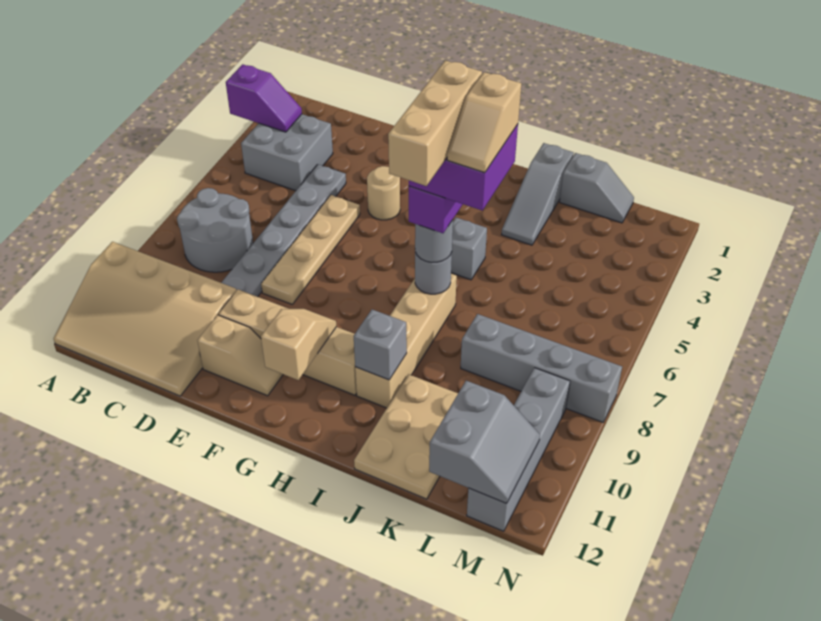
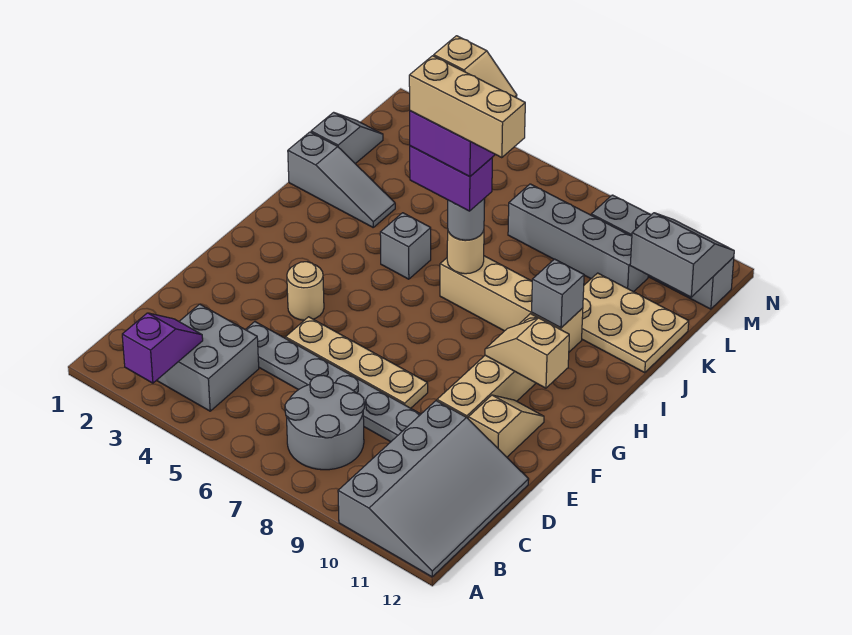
tan slope A10:D12 level 1 top 10 -> grey slope A10:D12 level 1 top 10
grey round brick I7 level 2 -> tan round brick I7 level 2
grey brick K8:N8 level 1 -> grey brick L7:L10 level 1

